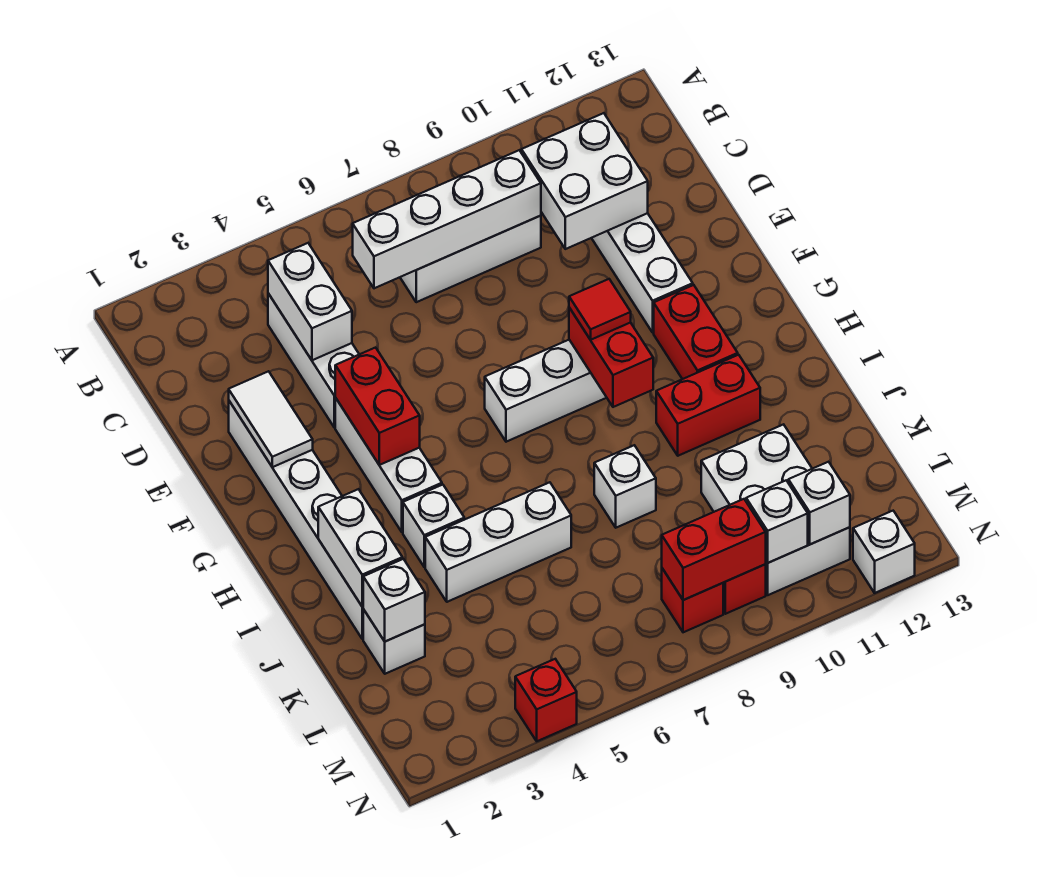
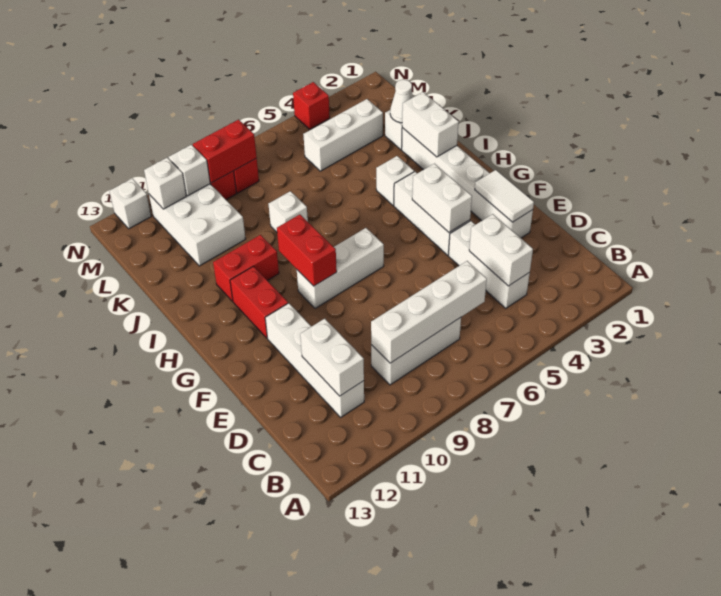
white brick C10:D11 level 2 -> white brick C11:D11 level 2
red brick F4:G4 level 2 -> white brick F4:G4 level 2
red tile G9 level 3 -> none
white brick J4:J6 level 1 -> white brick L3:L5 level 1
white brick K2 level 2 -> white cone K2 level 2

